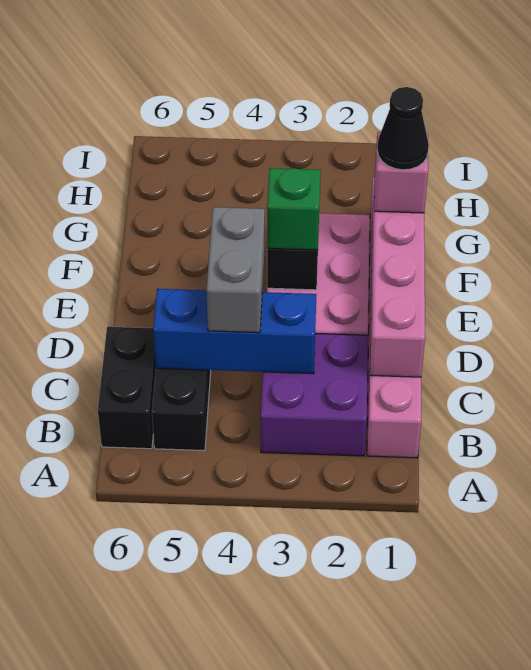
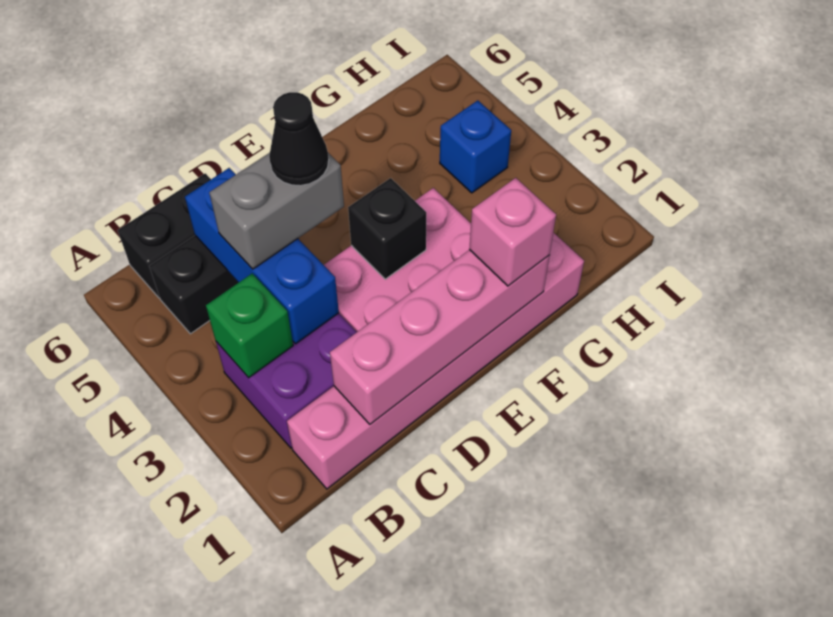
green brick E3 level 3 -> green brick B3 level 2
black cone F1 level 4 -> black cone D4 level 4
none -> blue brick H4 level 1

